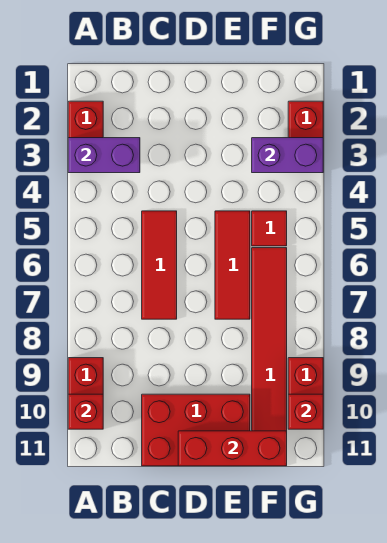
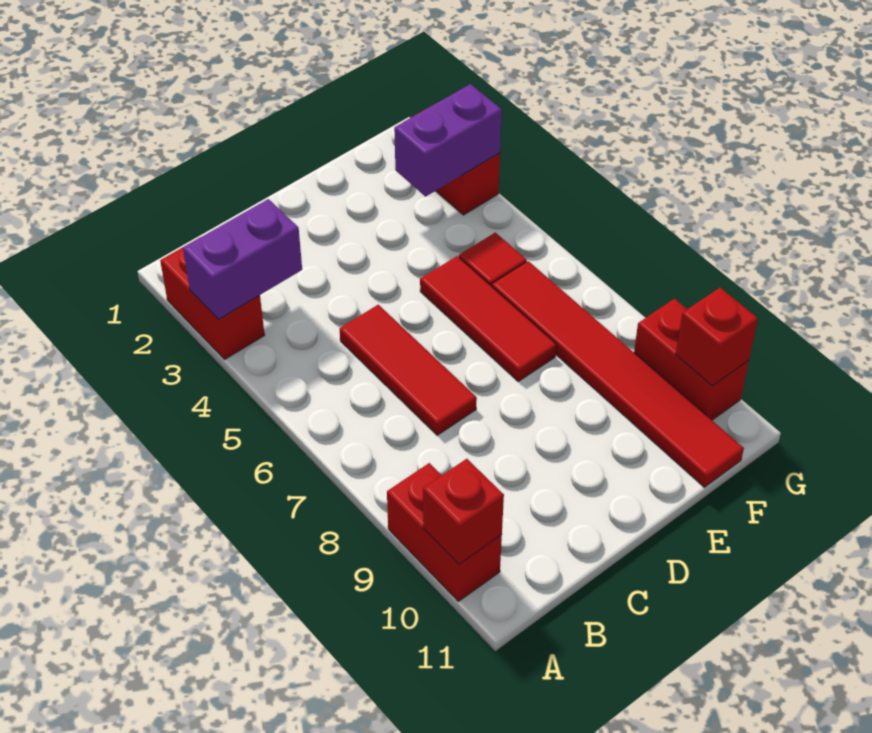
red brick C10:E11 level 1 -> none
red brick D11:F11 level 2 -> none

